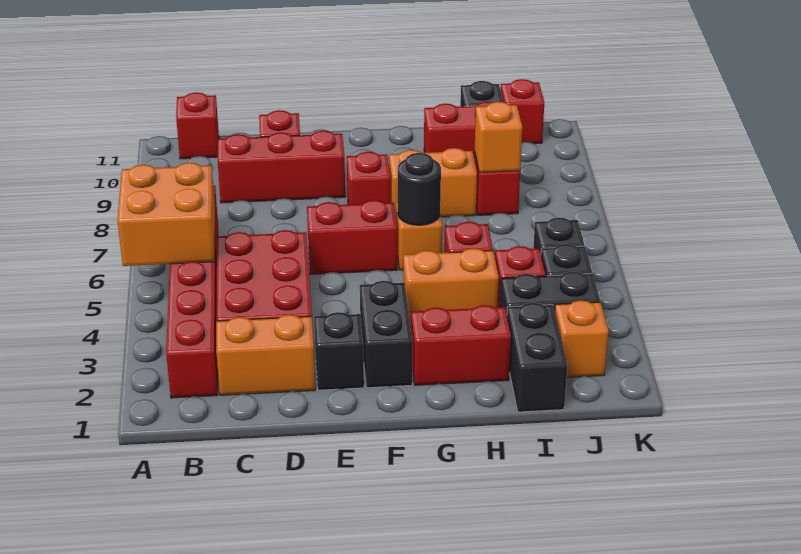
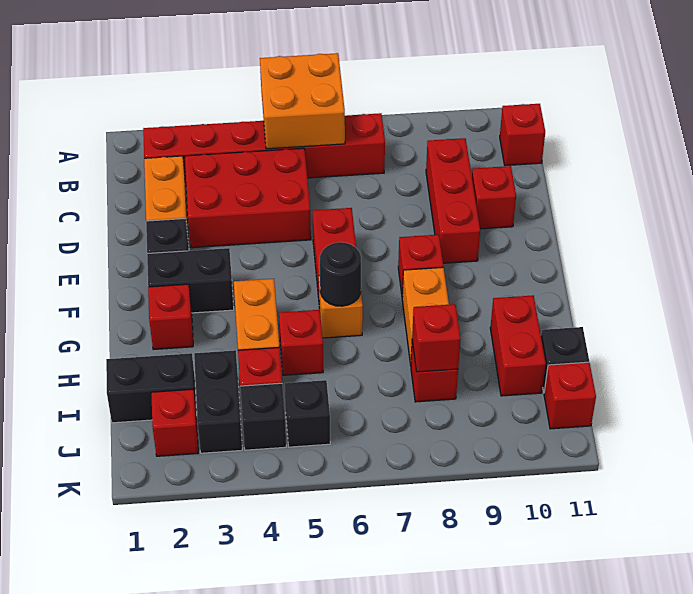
red brick G2:H2 level 1 -> red brick G2 level 1
orange brick I8 level 2 -> red brick I8 level 2
orange brick J2 level 1 -> red brick J2 level 1

